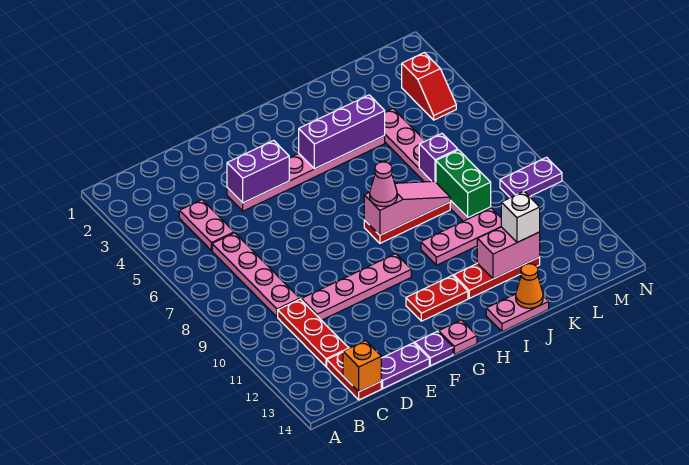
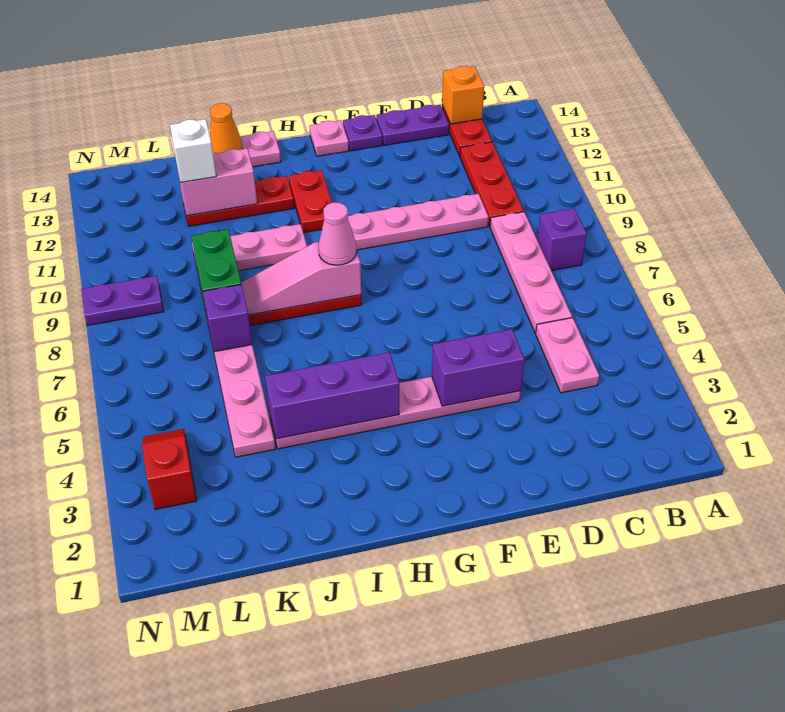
none -> purple brick B8 level 1
red plate G12:H12 level 1 -> red plate H11:H12 level 1

